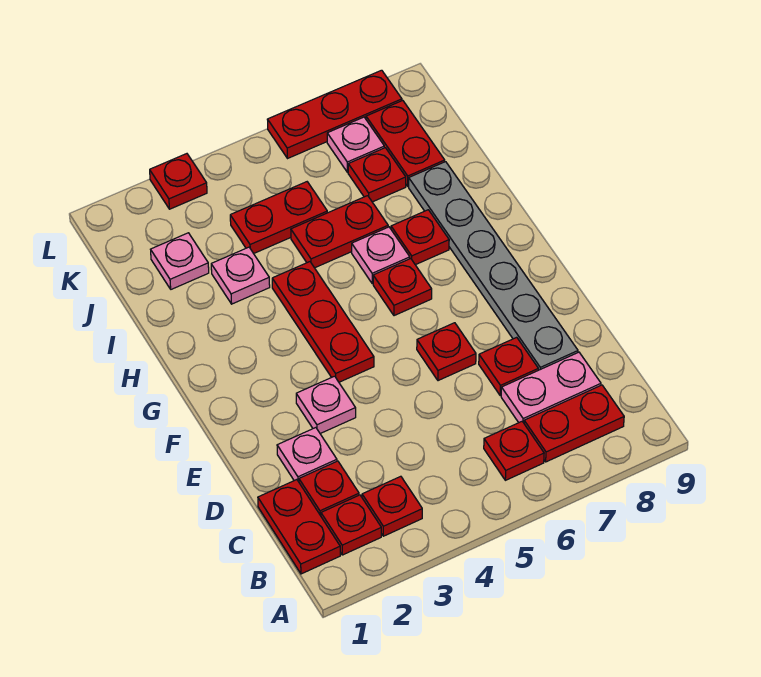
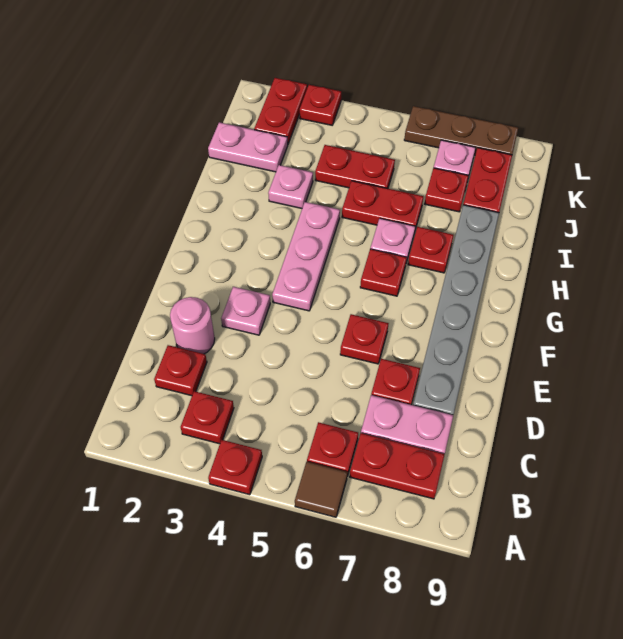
none -> brown tile A6 level 1
red plate B1:C1 level 1 -> red plate K2:L2 level 1
red plate B2 level 1 -> red plate A4 level 1
pink plate D2 level 1 -> pink round brick D2 level 1
red plate F4:H4 level 1 -> pink plate F4:H4 level 1
pink plate J2 level 1 -> pink plate J1:J2 level 1
red plate L6:L8 level 1 -> brown plate L6:L8 level 1

